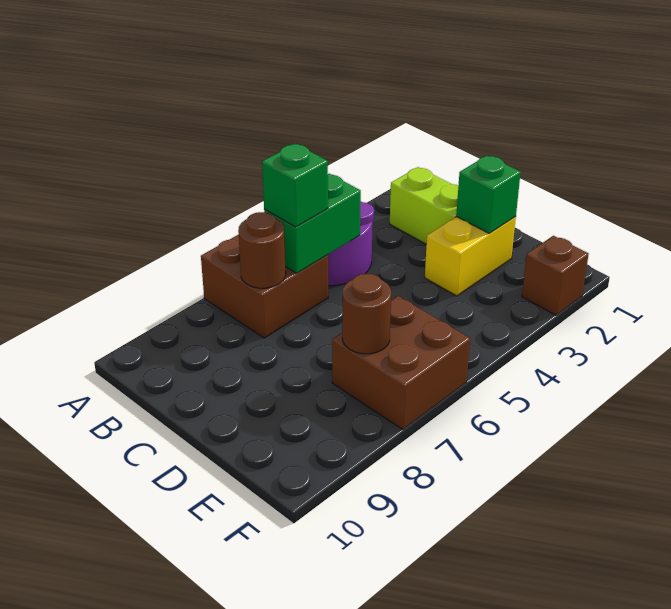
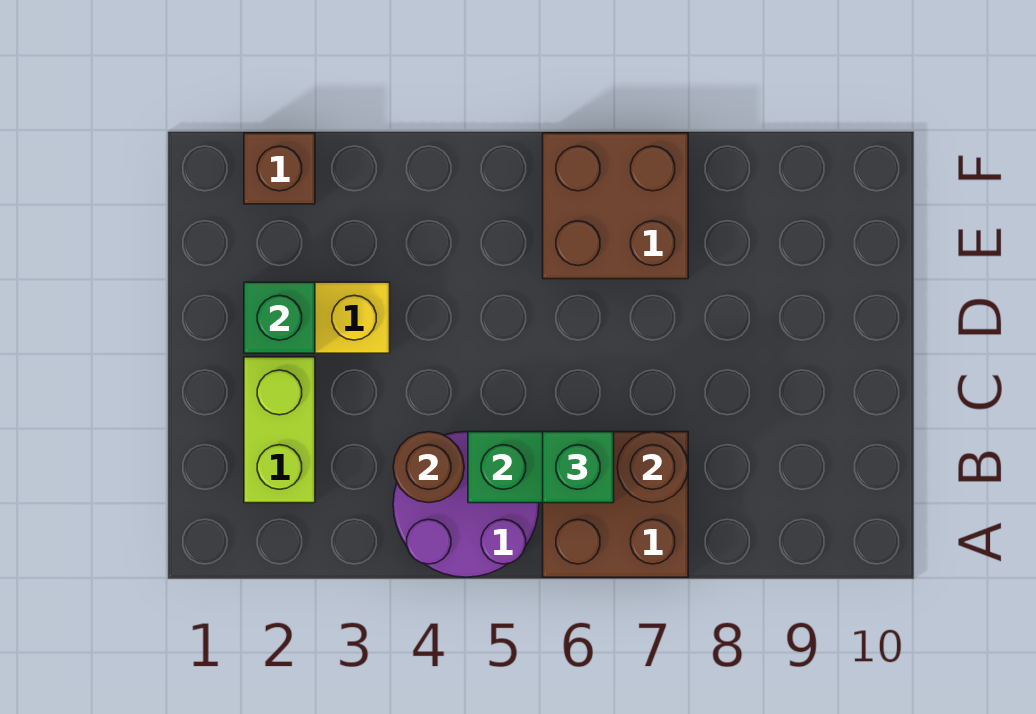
brown round brick E7 level 2 -> brown round brick B4 level 2

